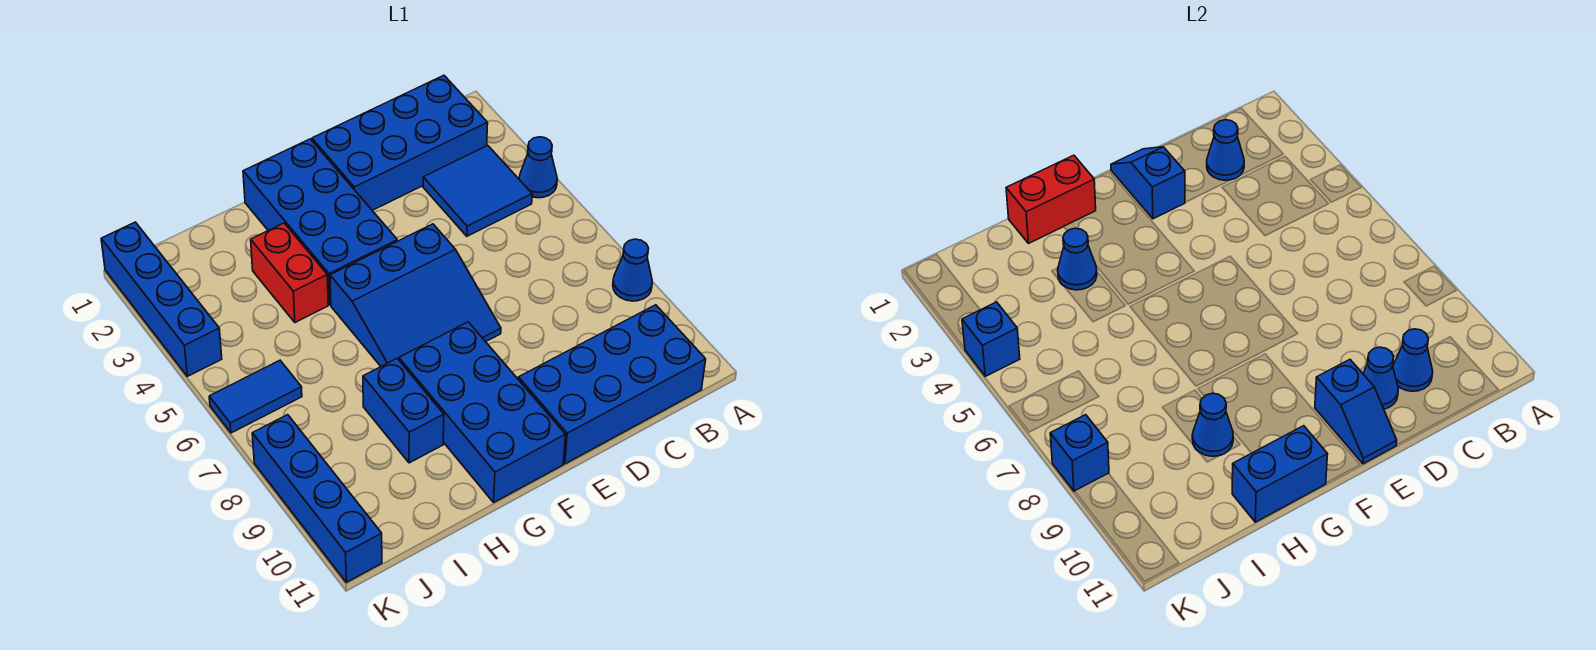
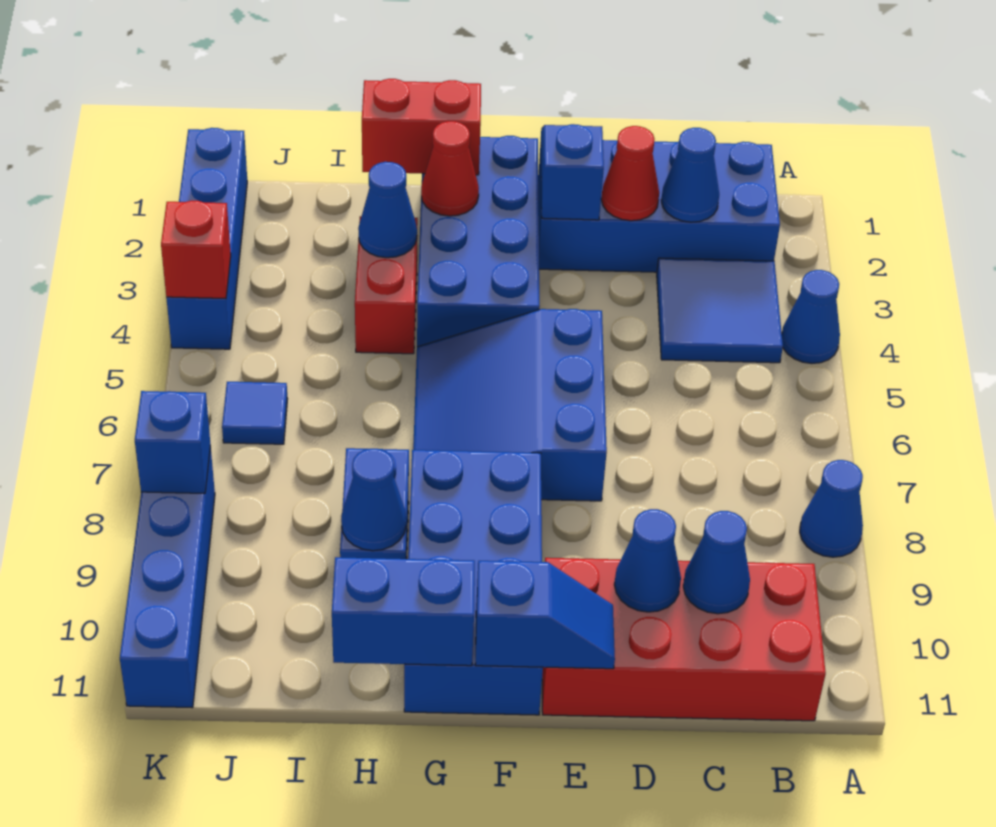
blue brick B10:E11 level 1 -> red brick B10:E11 level 1
none -> red cone D2 level 2
blue slope E5:G7 level 1 top 5 -> blue slope E5:G7 level 1 top E
blue slope E10:E11 level 2 top 10 -> blue slope E11:F11 level 2 top F
none -> red cone G2 level 2
blue tile J6:K6 level 1 -> blue tile J6 level 1
blue brick K4 level 2 -> red brick K4 level 2

